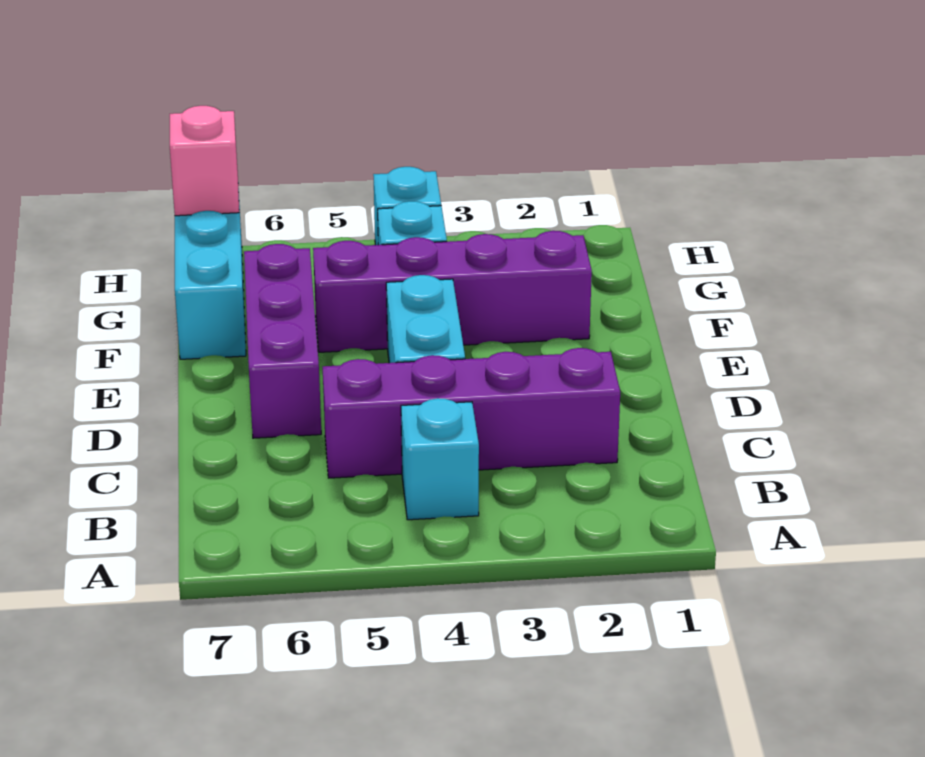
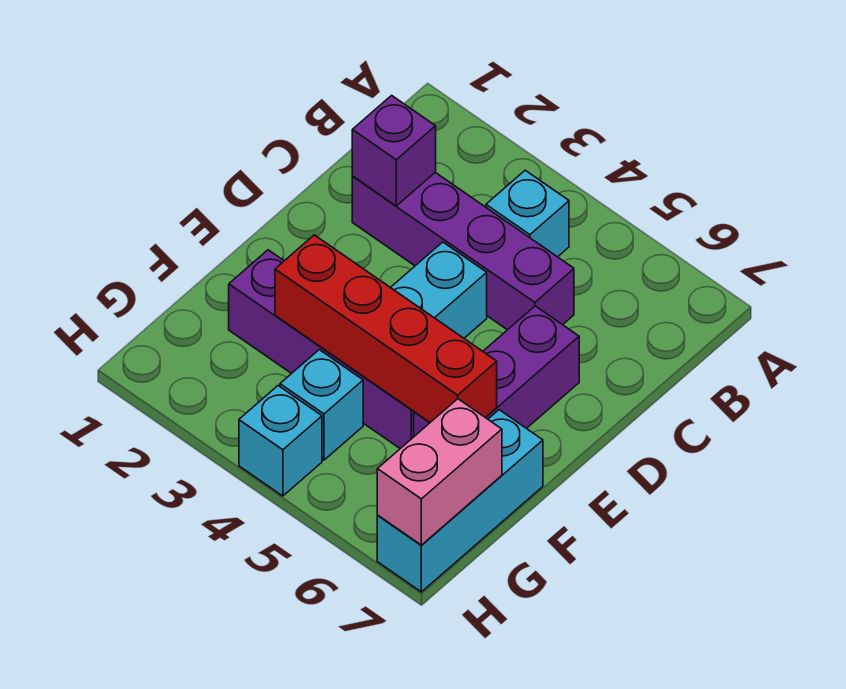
none -> purple brick C2 level 2
none -> red brick F3:F6 level 2
pink brick H7 level 2 -> pink brick G7:H7 level 2

